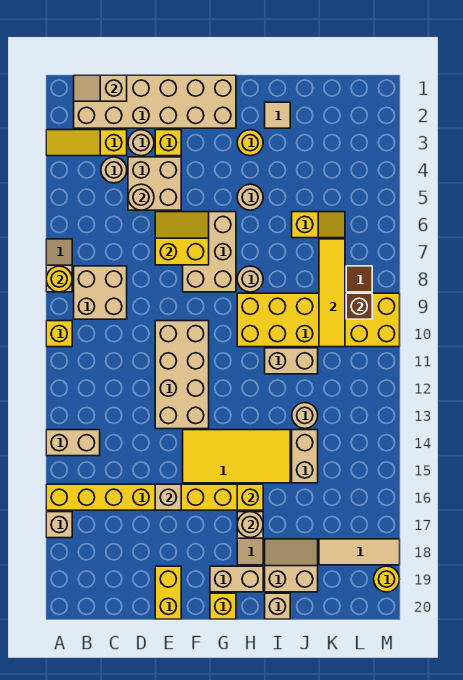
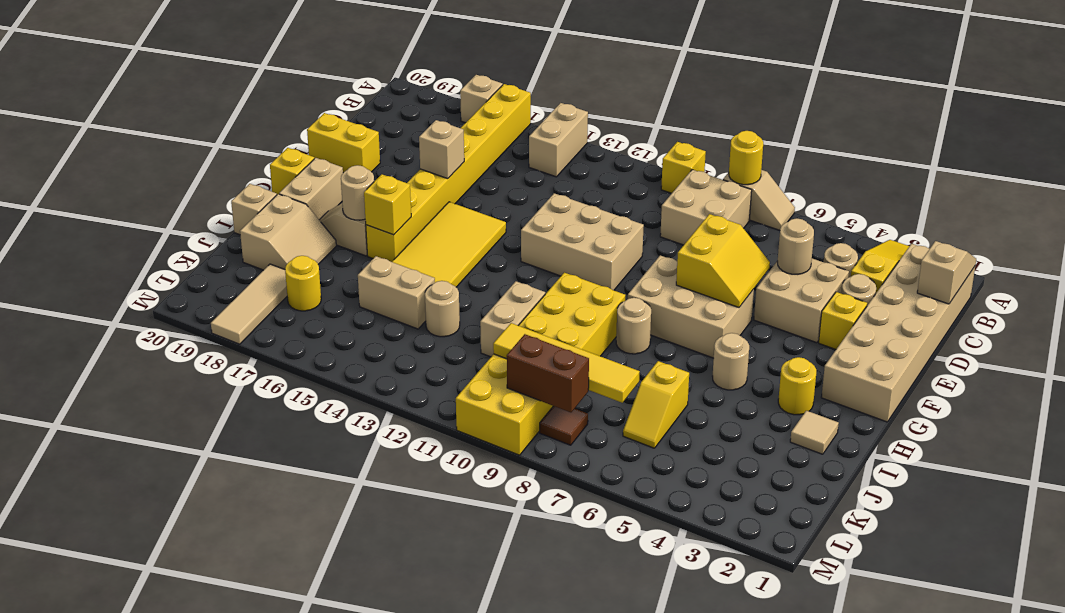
tan brick E10:F13 level 1 -> tan brick E10:F12 level 1
brown brick L9 level 2 -> brown brick L8:L9 level 2
yellow round brick M19 level 1 -> yellow round brick K17 level 1

